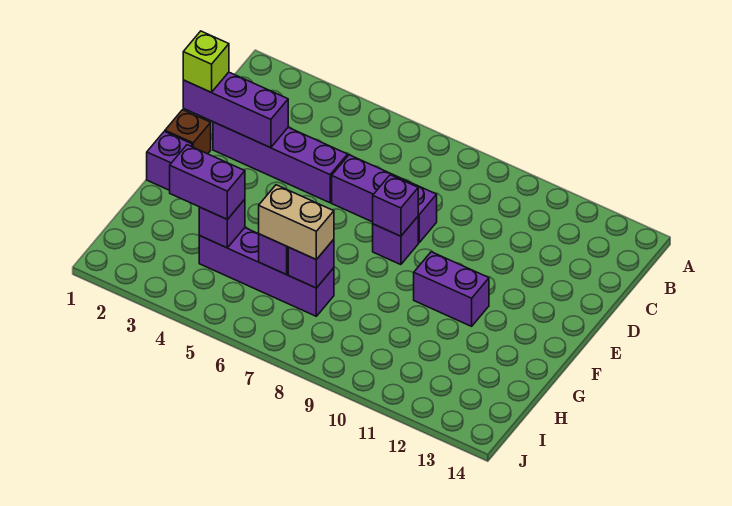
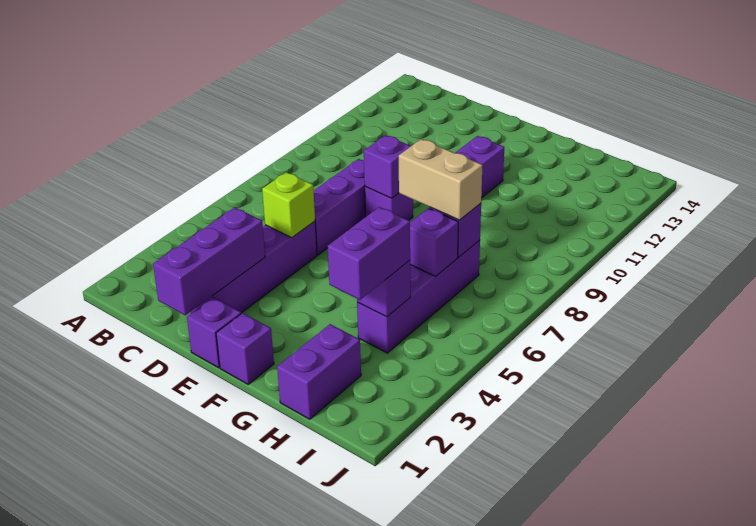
lime brick D1 level 3 -> lime brick D5 level 2
brown brick E1 level 1 -> purple brick E1 level 1
none -> purple brick H1:H2 level 1
tan brick H6:H7 level 3 -> tan brick G7:H7 level 3

